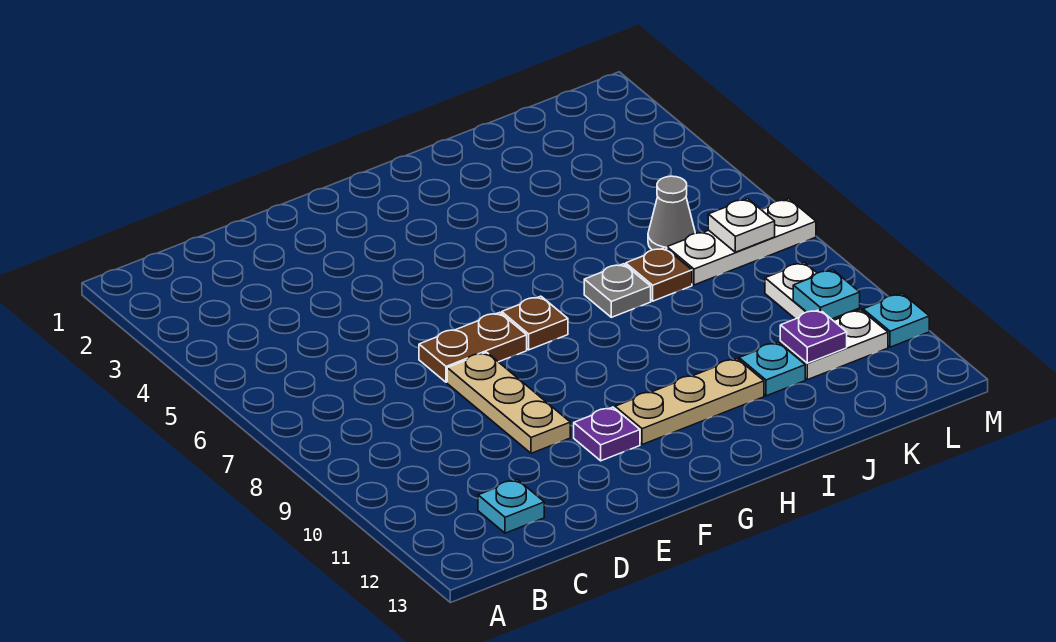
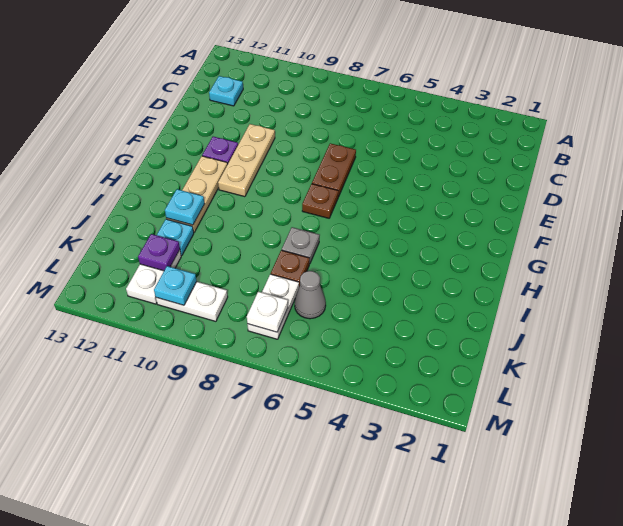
tan plate E8:E10 level 1 -> tan plate E10:G10 level 1
white plate K7:M7 level 1 -> white plate K7:L7 level 1
cyan plate M11 level 1 -> cyan plate I11 level 2

